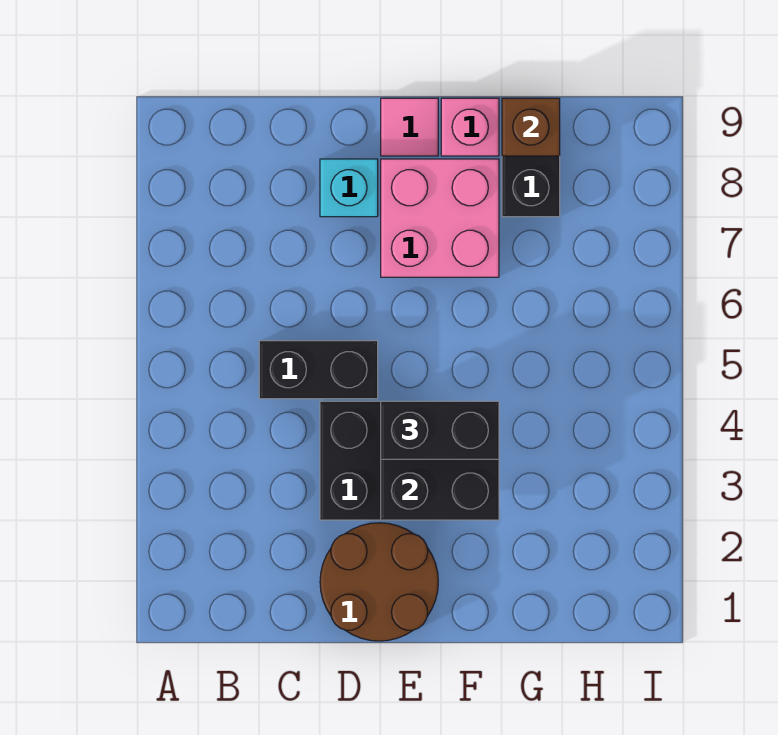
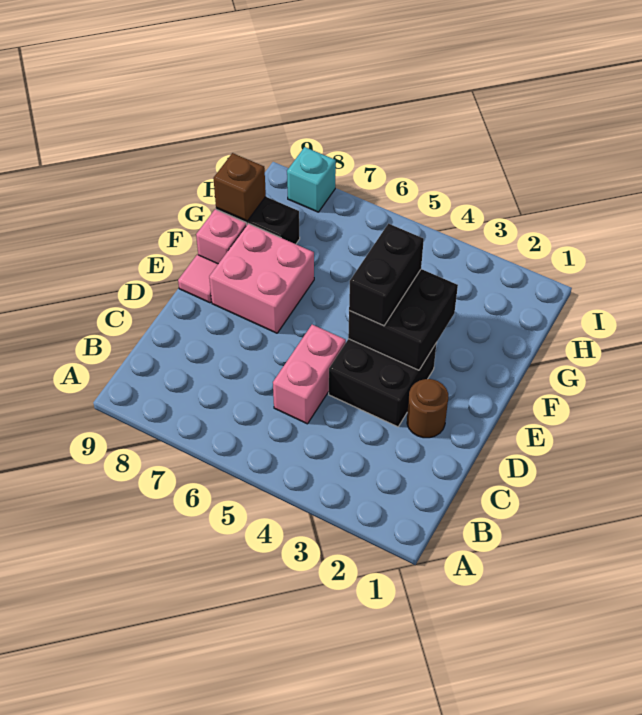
black brick C5:D5 level 1 -> pink brick C5:D5 level 1
brown round brick D1:E2 level 1 -> brown round brick D2 level 1
cyan brick D8 level 1 -> cyan brick I8 level 1

